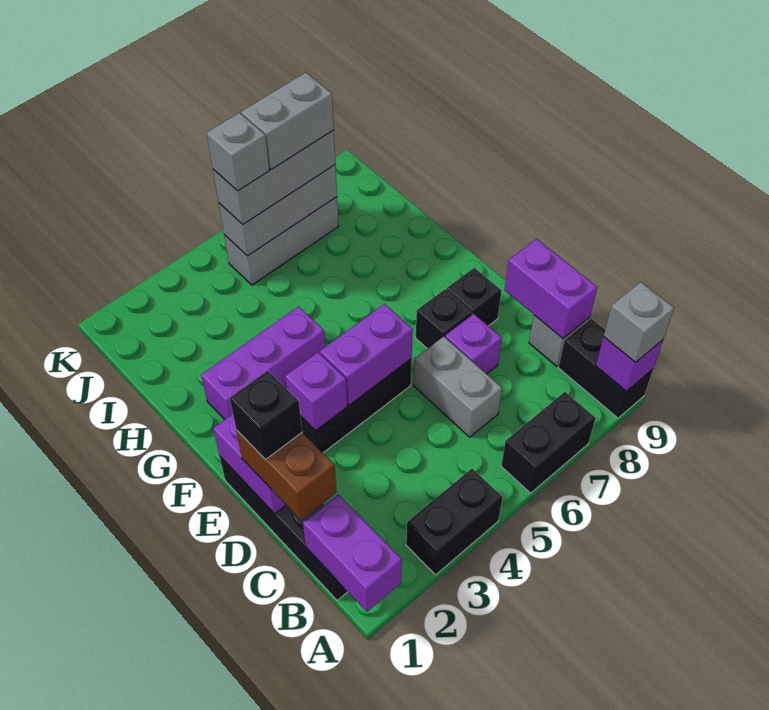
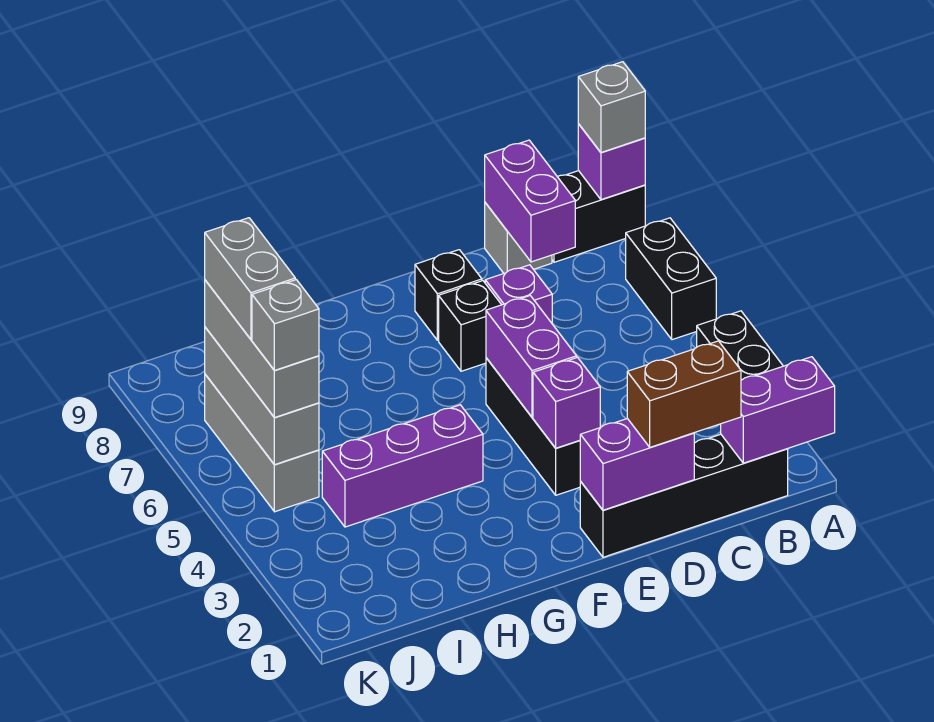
grey brick C6:D6 level 1 -> none
purple brick C9:D9 level 2 -> purple brick C8:C9 level 2
black brick D1 level 4 -> none
purple brick G2:G4 level 1 -> purple brick G4:I4 level 1

